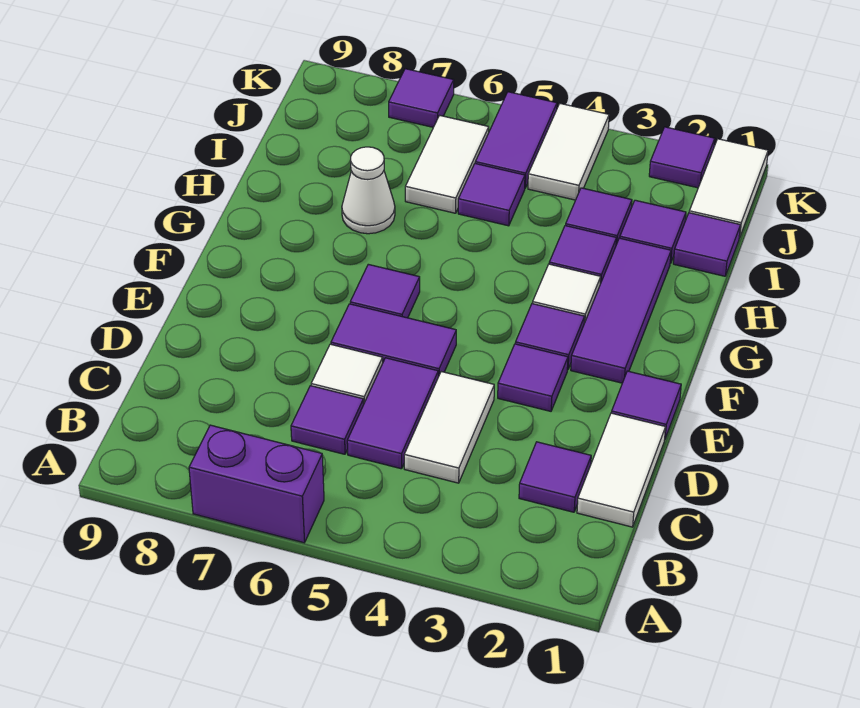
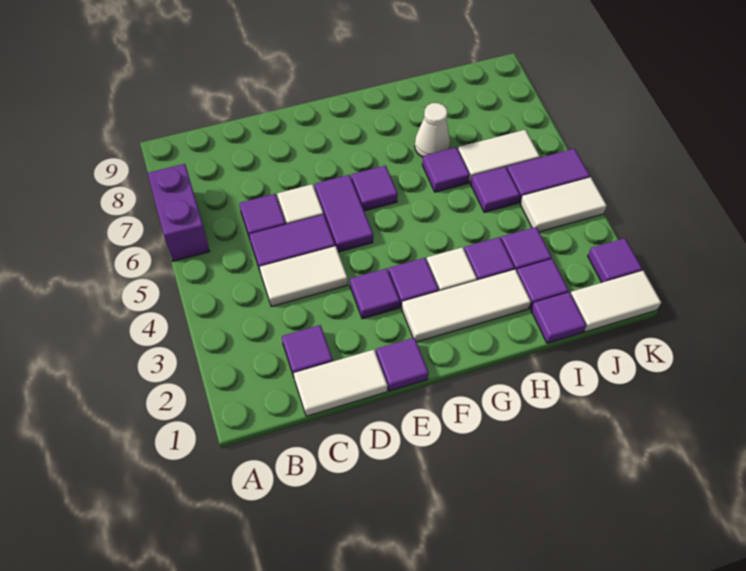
purple tile F2:H2 level 1 -> white tile F2:H2 level 1
purple tile K7 level 1 -> purple tile H6 level 1

